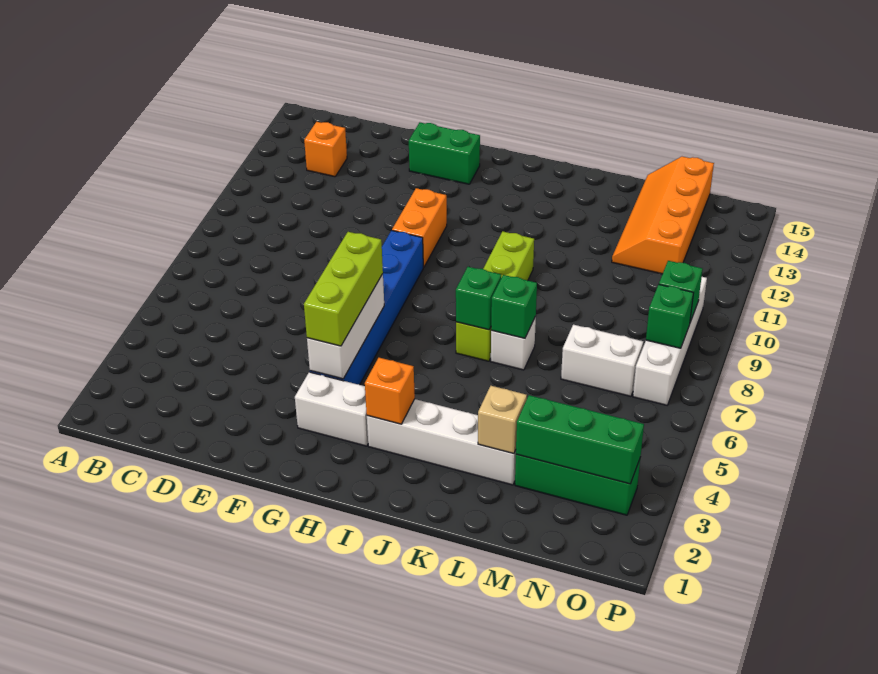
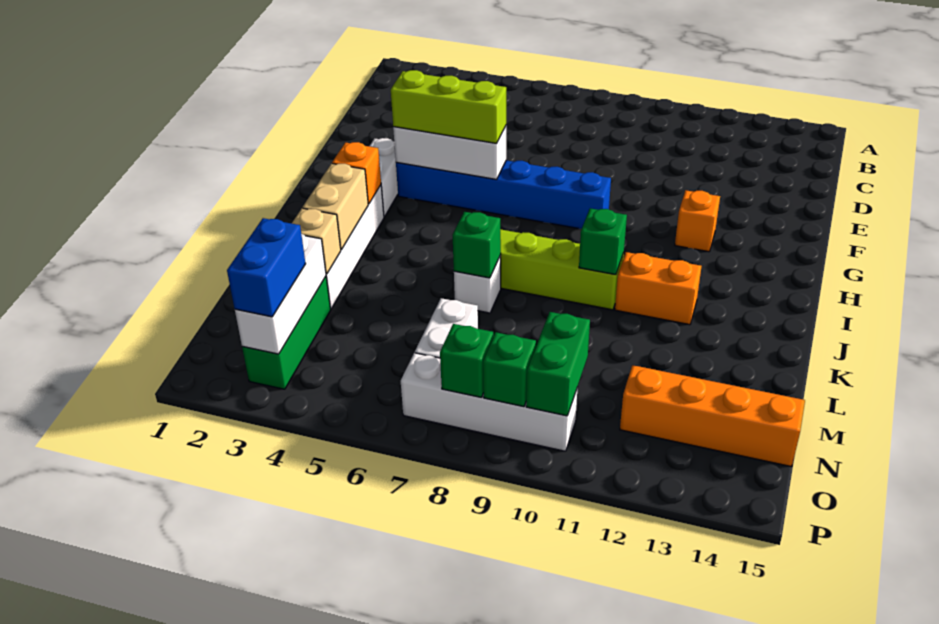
orange brick C13 level 1 -> orange brick G12 level 1
green brick F14:G14 level 1 -> green brick N10:O10 level 2
orange brick G10:G11 level 1 -> orange brick J11:J12 level 1
none -> tan brick J3:K3 level 2
green brick J7 level 2 -> green brick J10 level 2
green brick M3:O3 level 2 -> white brick M3:O3 level 2
none -> blue brick N3:O3 level 3

